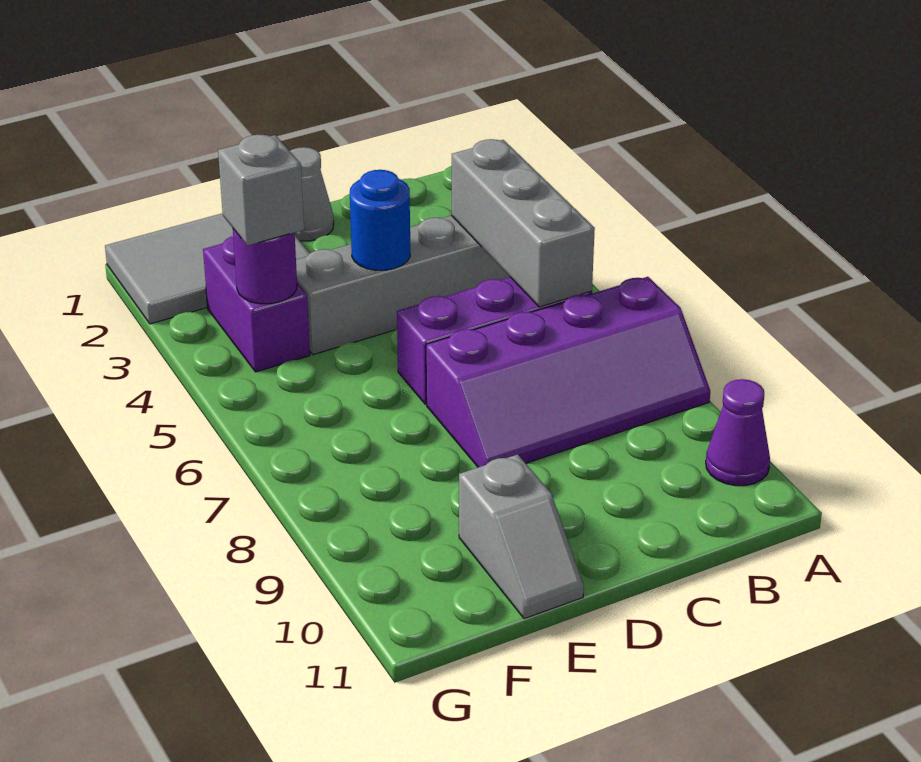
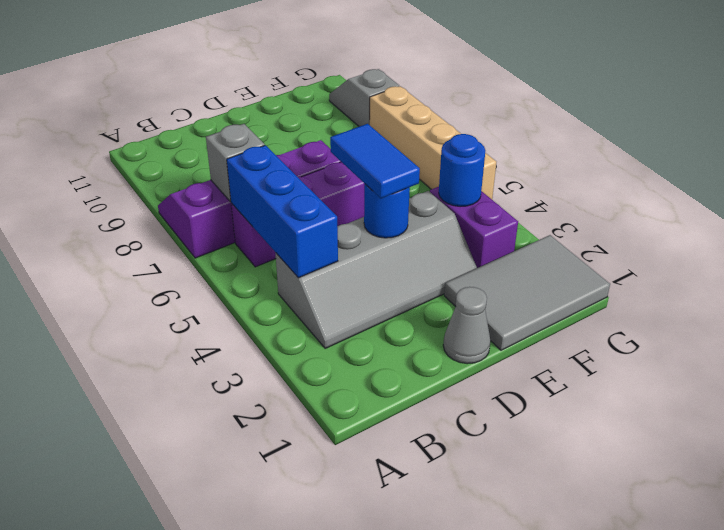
purple cone A10 level 1 -> none
grey brick B4:B6 level 2 -> blue brick B4:B6 level 2
none -> blue tile D4:D5 level 3
grey slope E10:E11 level 1 top 10 -> grey slope G9:G10 level 1 top 9
purple round brick F4 level 2 -> blue round brick F4 level 2
grey brick F4 level 3 -> grey brick B7 level 2
none -> tan brick G5:G8 level 1

